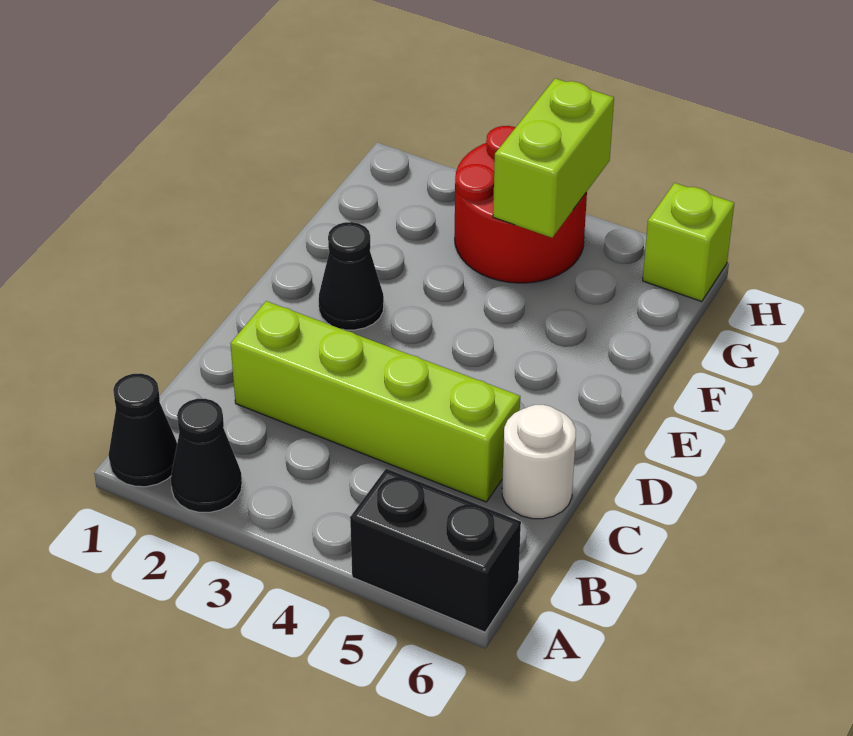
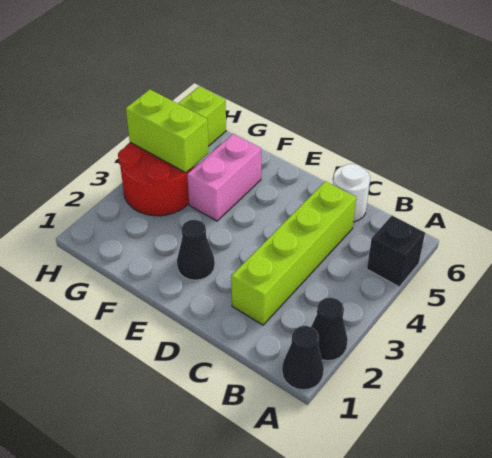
black brick A5:A6 level 1 -> black brick A5 level 1
none -> pink brick F4:F5 level 1

